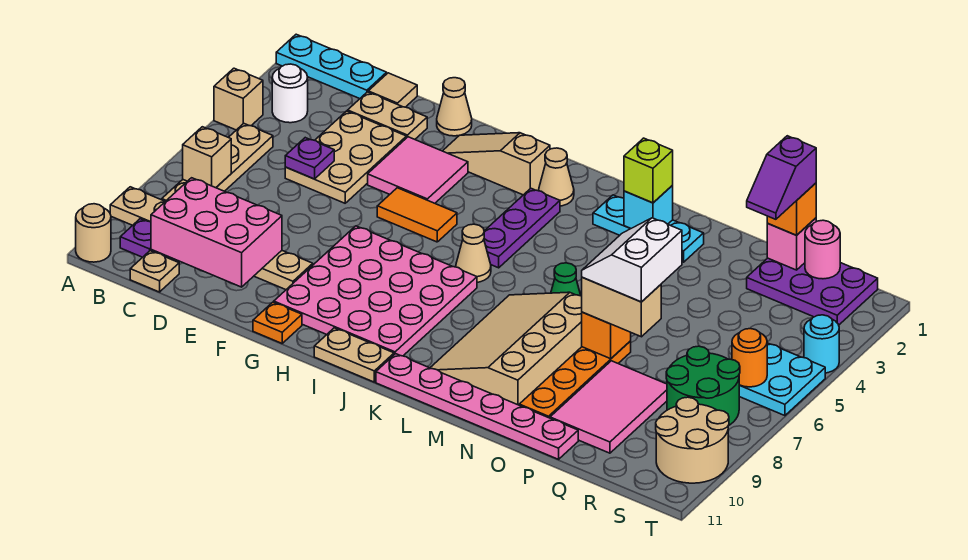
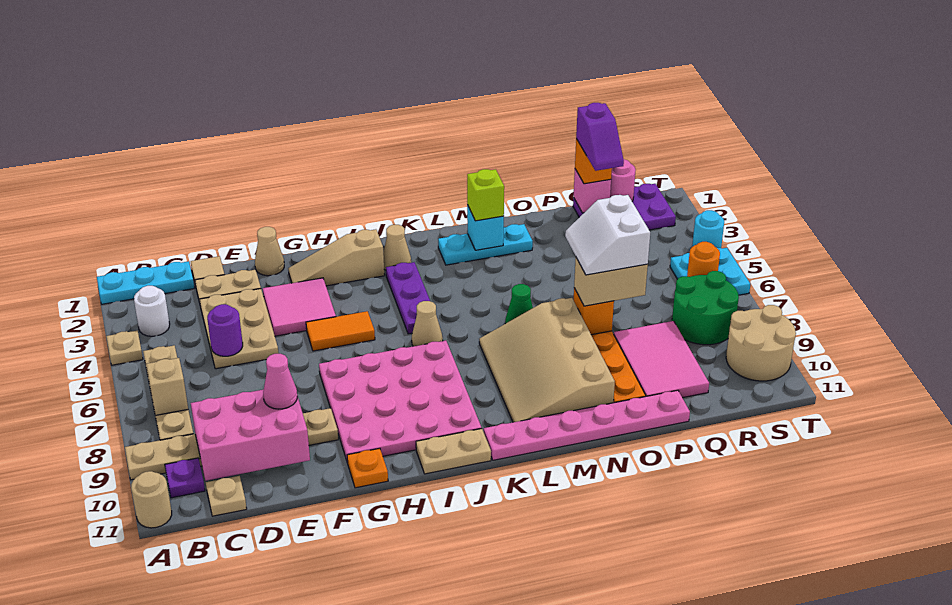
tan brick A4 level 1 -> tan plate A4 level 1
purple plate D5 level 2 -> purple round brick D5 level 2
none -> pink cone E9 level 3

